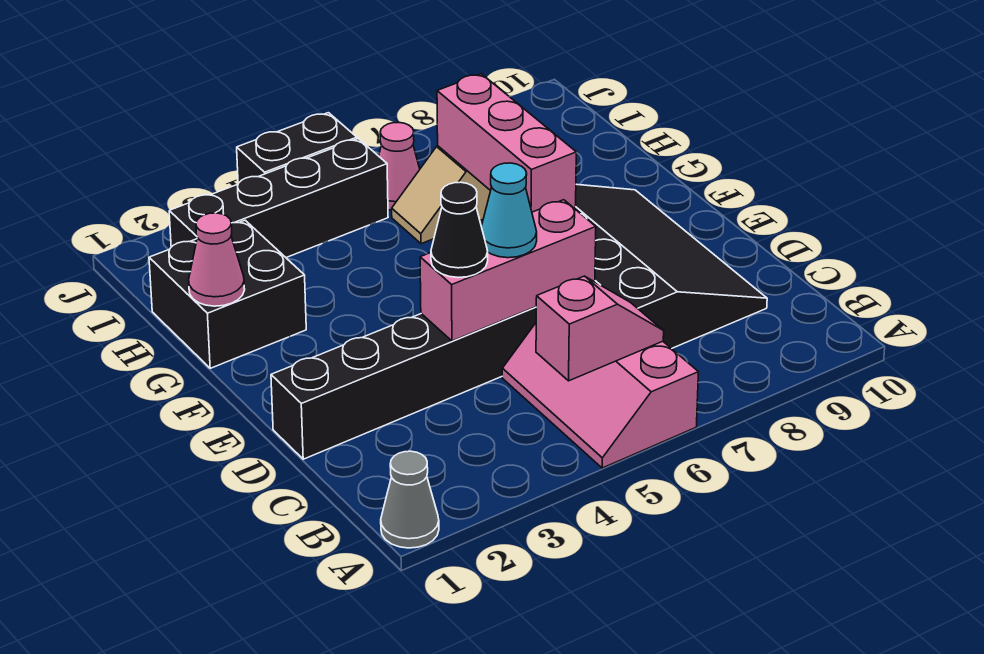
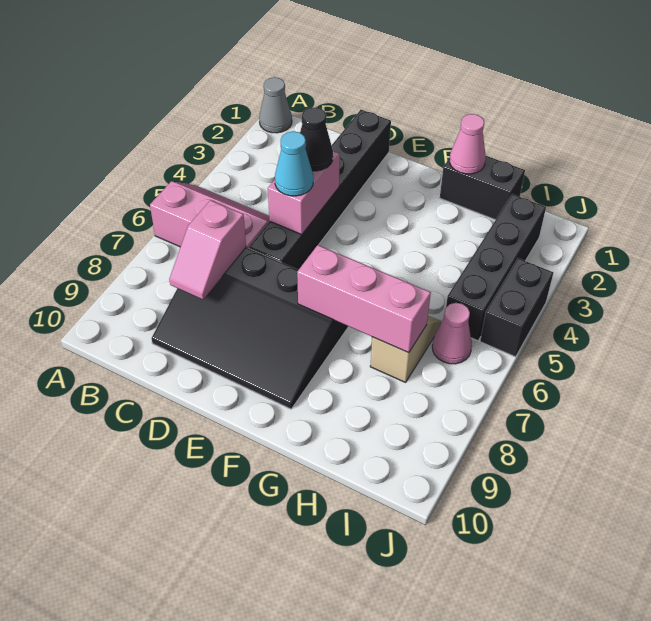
pink slope B5:B6 level 2 top 5 -> pink slope C7:C8 level 2 top 7
pink brick D4:D6 level 2 -> pink brick D4:D5 level 2
black brick G1:H2 level 1 -> black brick G1:H1 level 1

